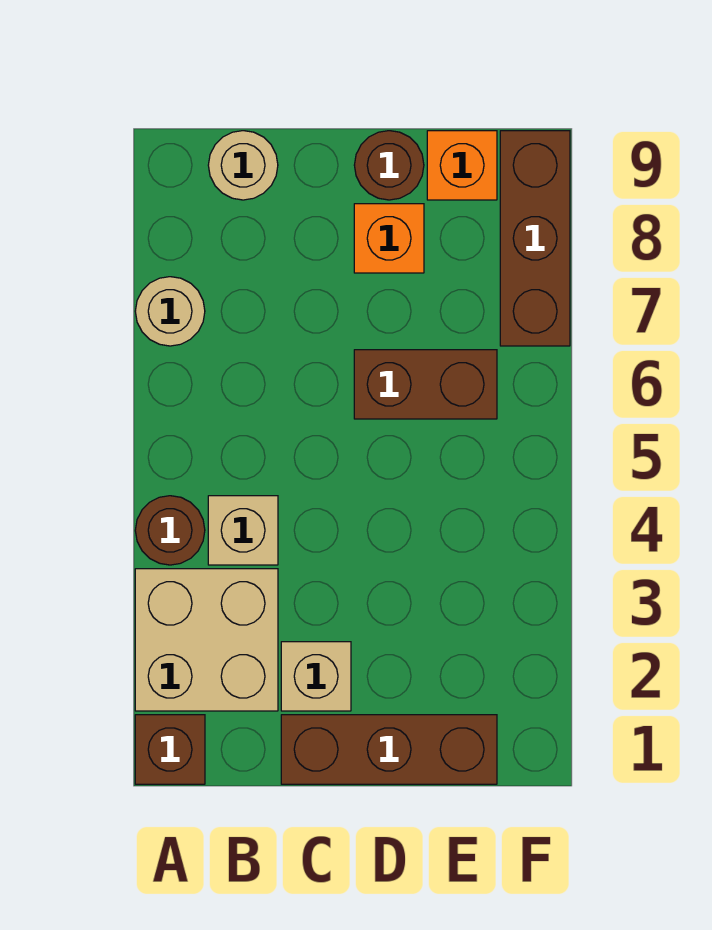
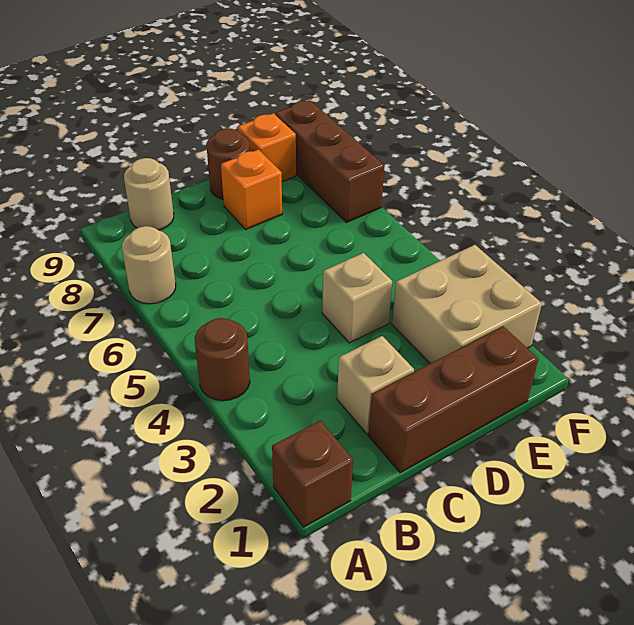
tan brick A2:B3 level 1 -> tan brick E2:F3 level 1
tan brick B4 level 1 -> tan brick D4 level 1
brown brick D6:E6 level 1 -> none

